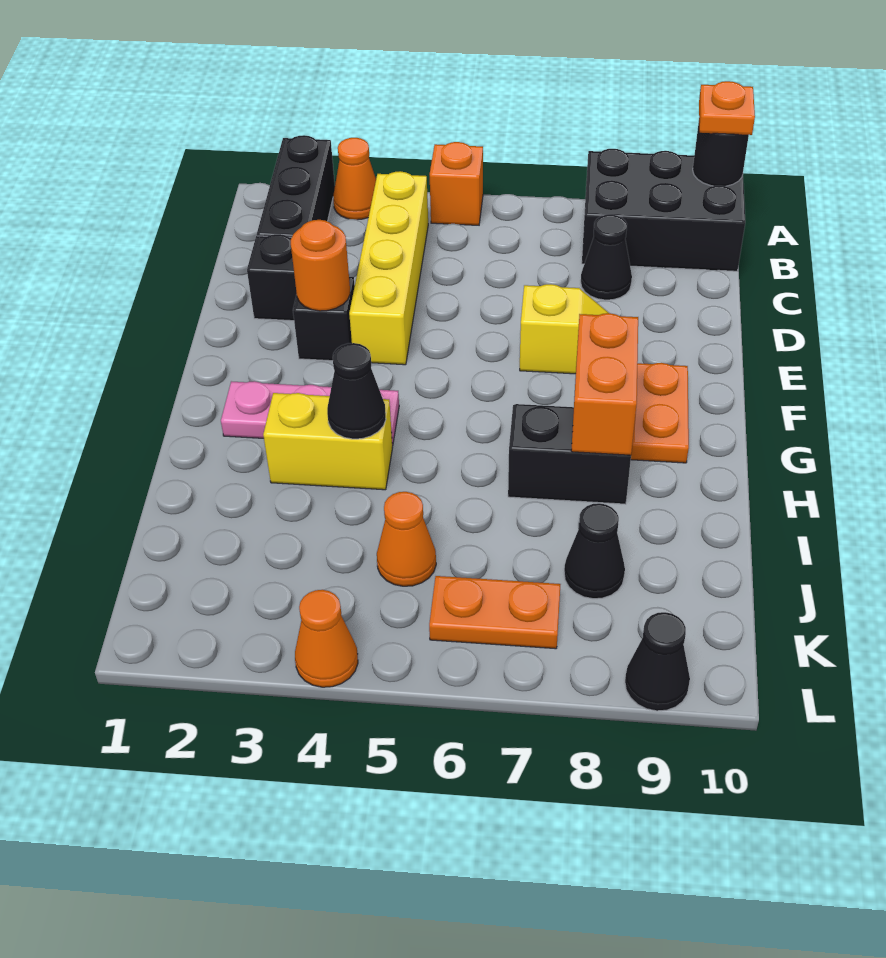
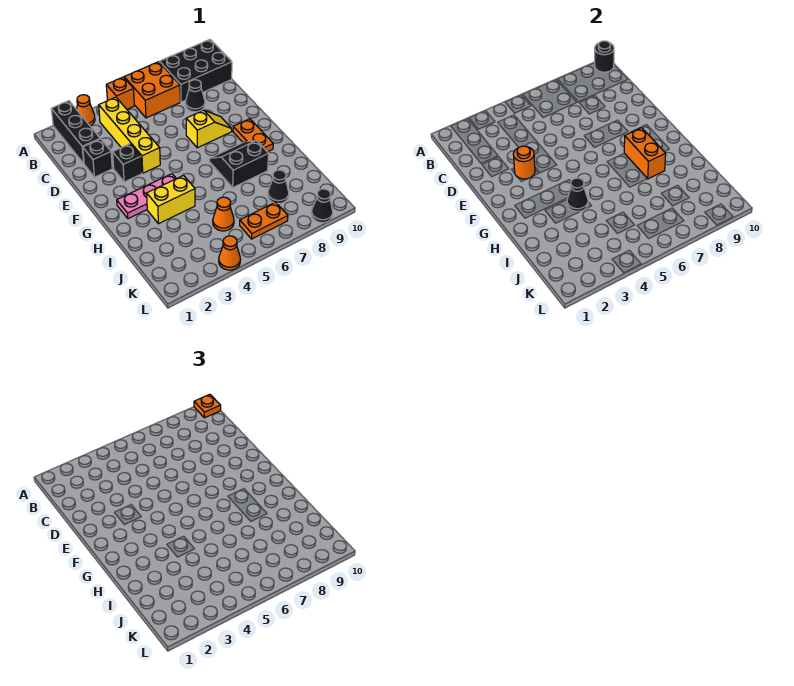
none -> orange brick A6:B7 level 1

